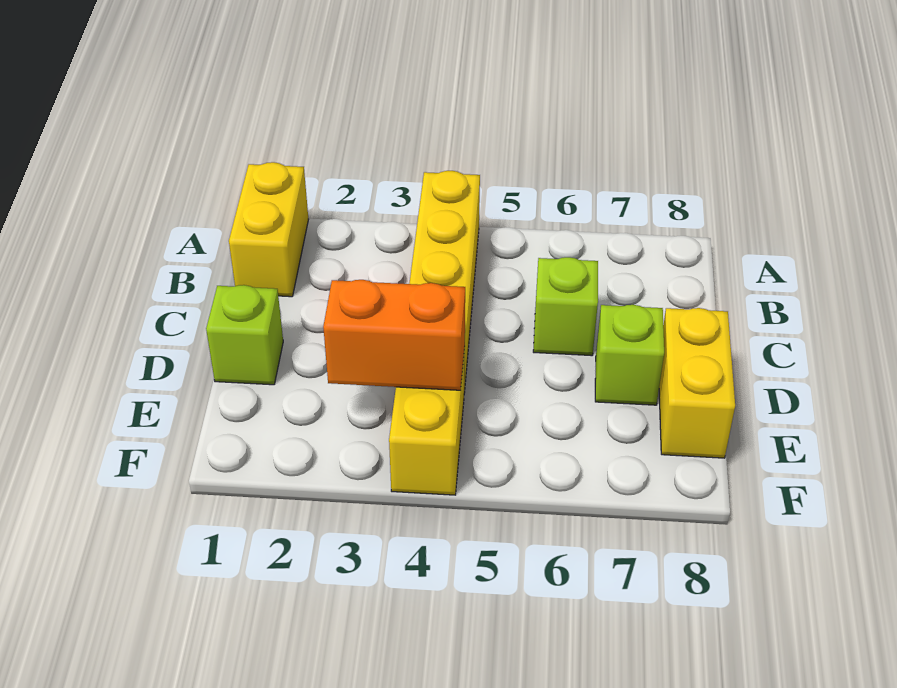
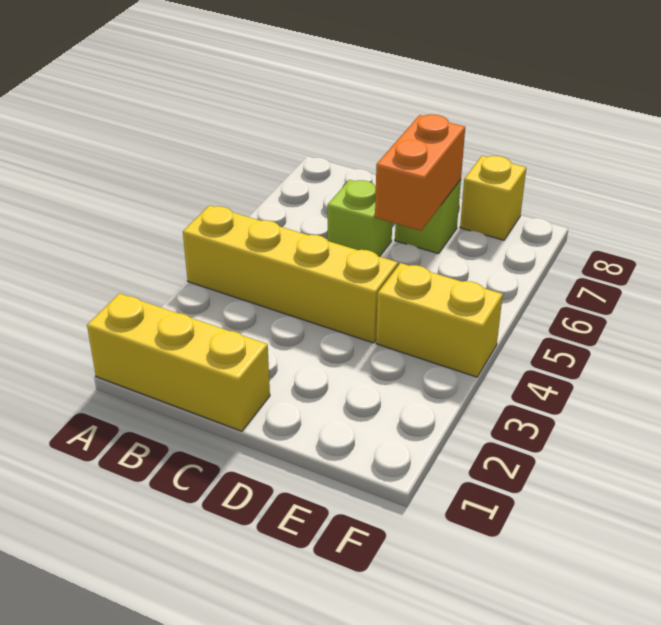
yellow brick A1:B1 level 1 -> yellow brick A1:C1 level 1
lime brick D1 level 1 -> none
yellow brick D8:E8 level 1 -> yellow brick E8 level 1
orange brick E3:E4 level 2 -> orange brick D6:D7 level 2

